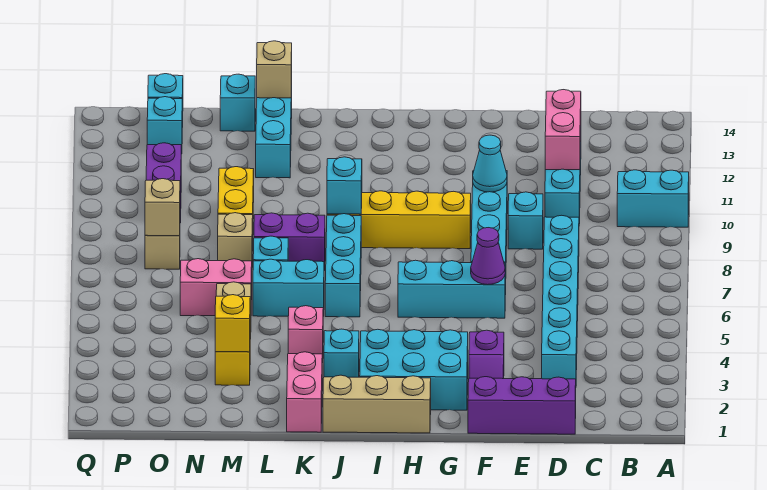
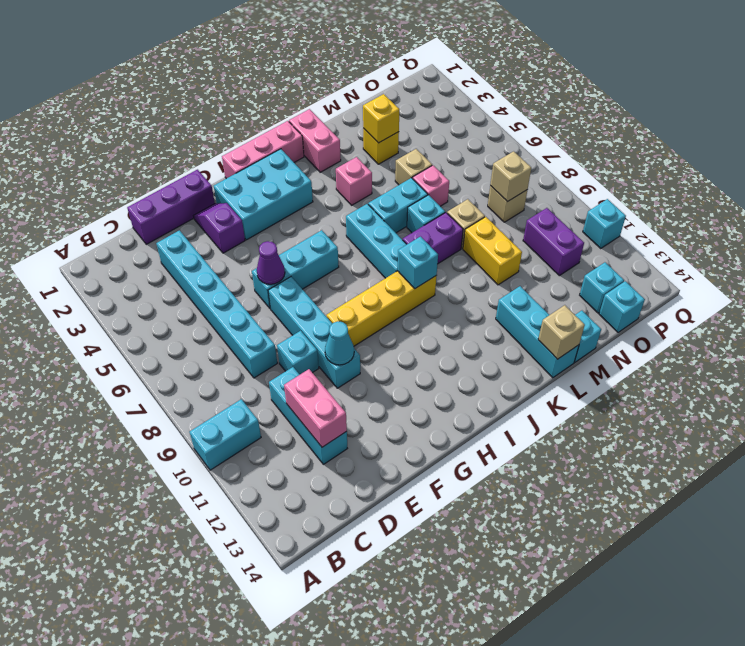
tan brick H1:J1 level 1 -> pink brick H1:J1 level 1
cyan brick J3 level 1 -> cyan brick Q11 level 1
pink brick M6:N6 level 1 -> pink brick M6 level 1

